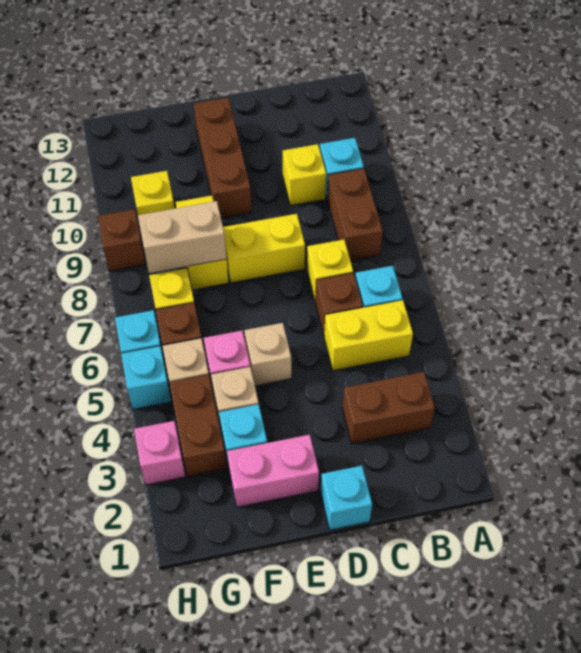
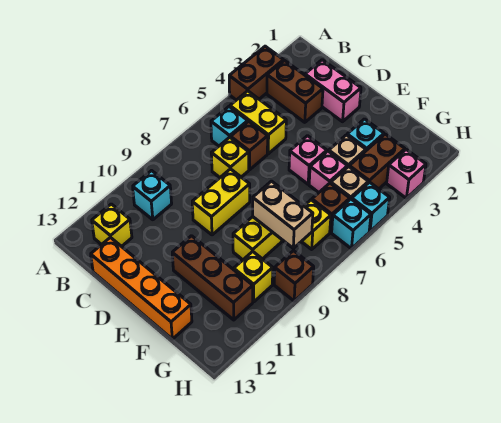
brown brick B8:B9 level 1 -> brown brick A3:A4 level 1
yellow brick C10 level 1 -> yellow brick B12 level 1
none -> orange brick C13:F13 level 1
cyan brick D1 level 1 -> none
yellow brick D8:E8 level 1 -> yellow brick D8:D9 level 1
pink brick E2:F2 level 1 -> pink brick C2:D2 level 1
tan brick E5 level 1 -> pink brick E5 level 1
brown brick E10:E12 level 1 -> brown brick E11:G11 level 1

